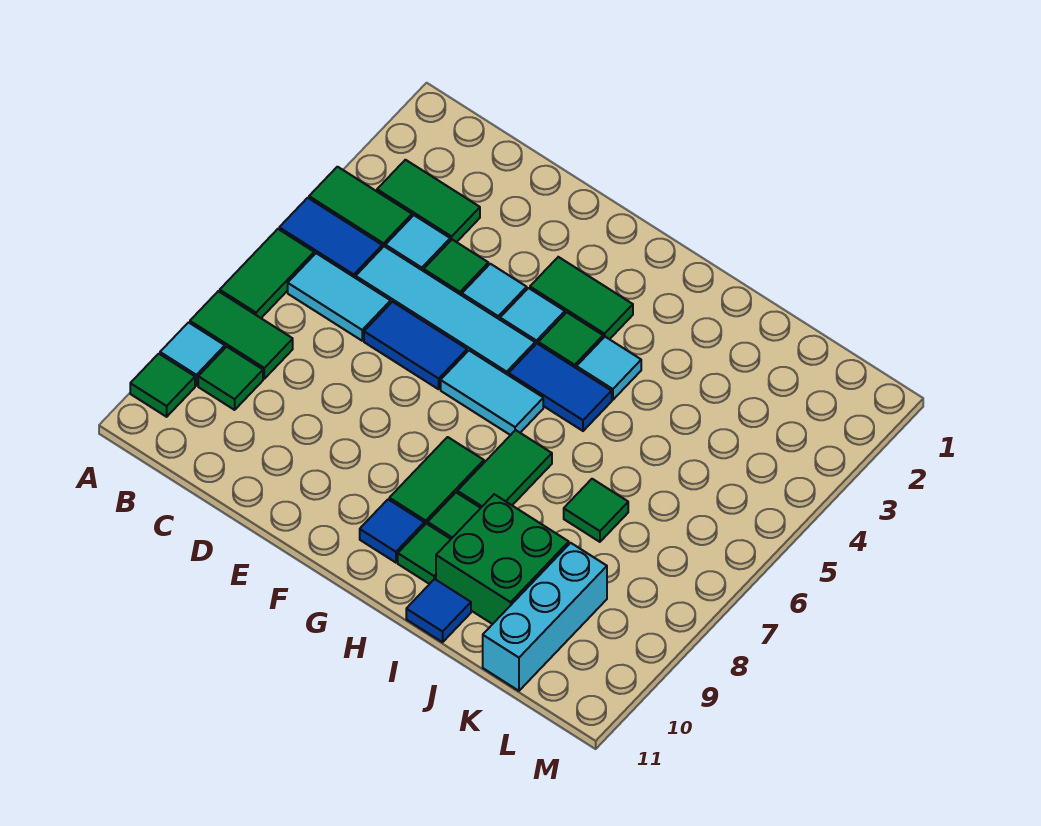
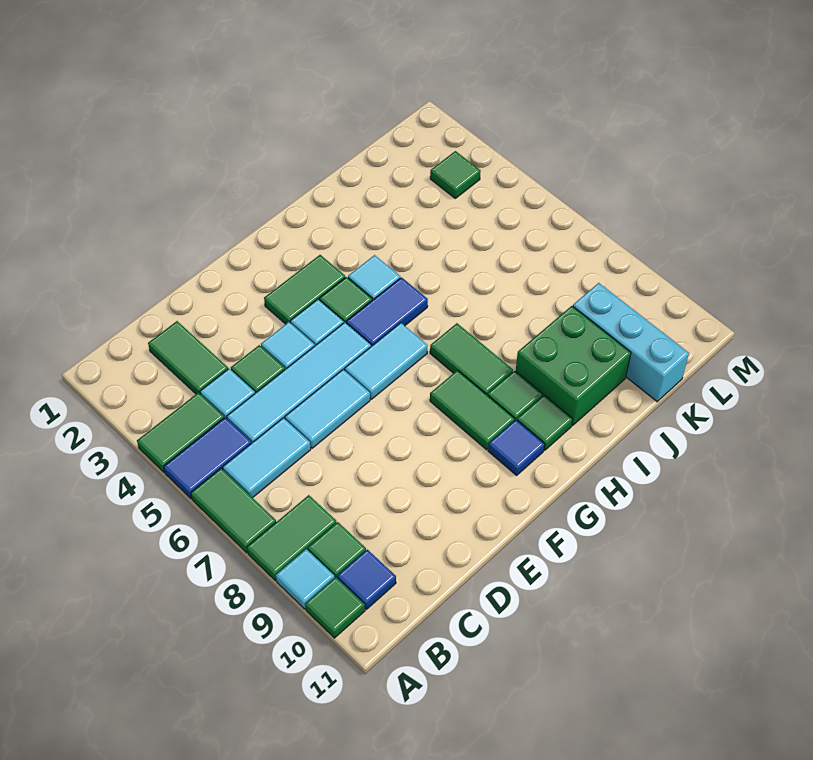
green tile B3:C3 level 1 -> green tile C2:C3 level 1
blue tile D6:E6 level 1 -> cyan tile D6:E6 level 1
blue tile I11 level 1 -> blue tile B10 level 1
green tile J7 level 1 -> green tile L3 level 1

